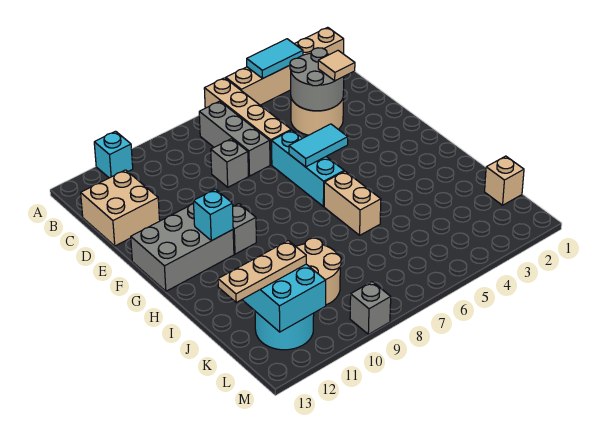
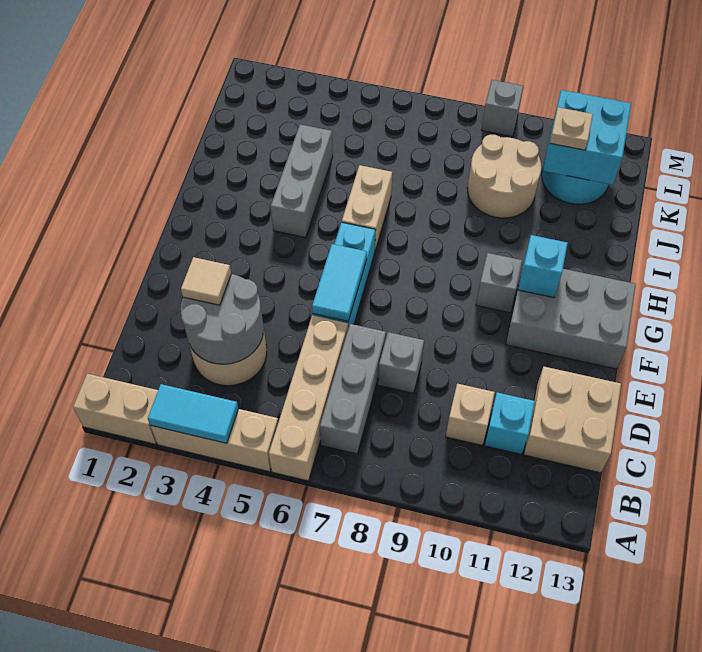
cyan brick A11 level 1 -> cyan brick C11 level 1
cyan tile F5:F6 level 2 -> cyan tile E6:F6 level 2
none -> grey brick H4:J4 level 1
tan brick K1 level 1 -> tan brick C10 level 1
tan plate K11:K13 level 3 -> tan plate K11 level 3

